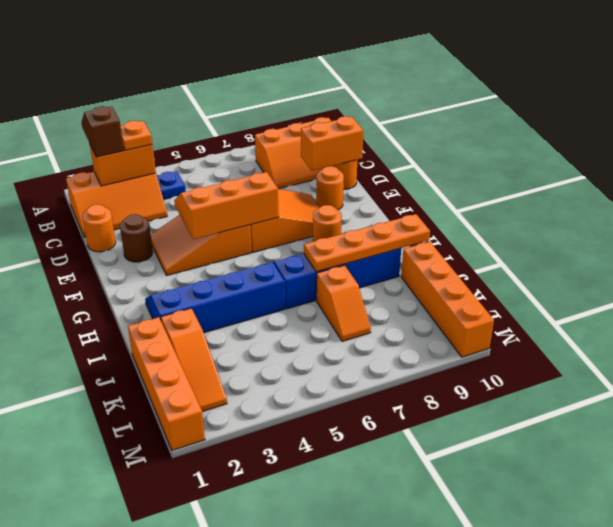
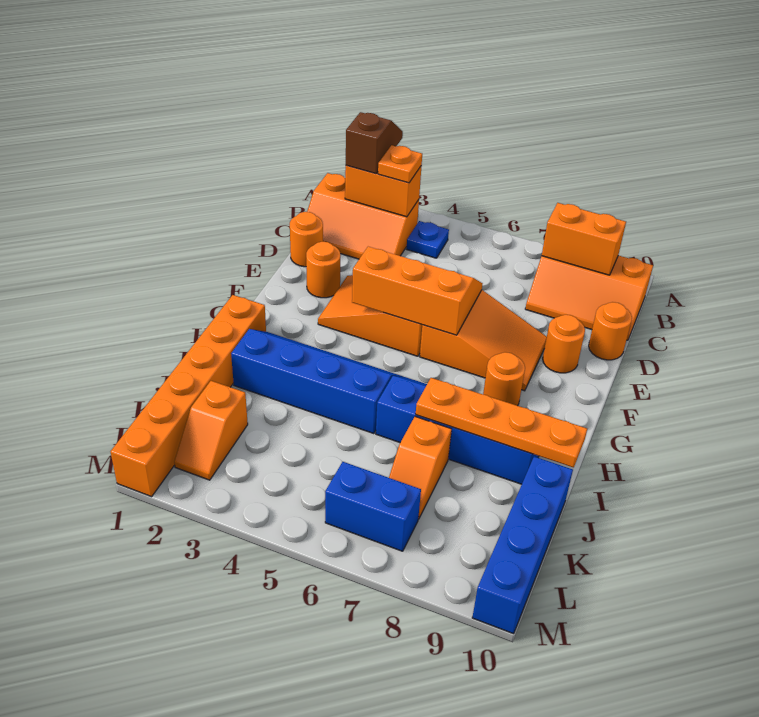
orange brick D9:D10 level 2 -> orange brick B8:B9 level 2
brown round brick E2 level 1 -> orange round brick E2 level 1
orange brick J1:M1 level 1 -> orange brick H1:M1 level 1
orange slope J2:L2 level 1 top J -> orange slope K2:L2 level 1 top K
orange brick J10:M10 level 1 -> blue brick J10:M10 level 1
none -> blue brick L6:L7 level 1

